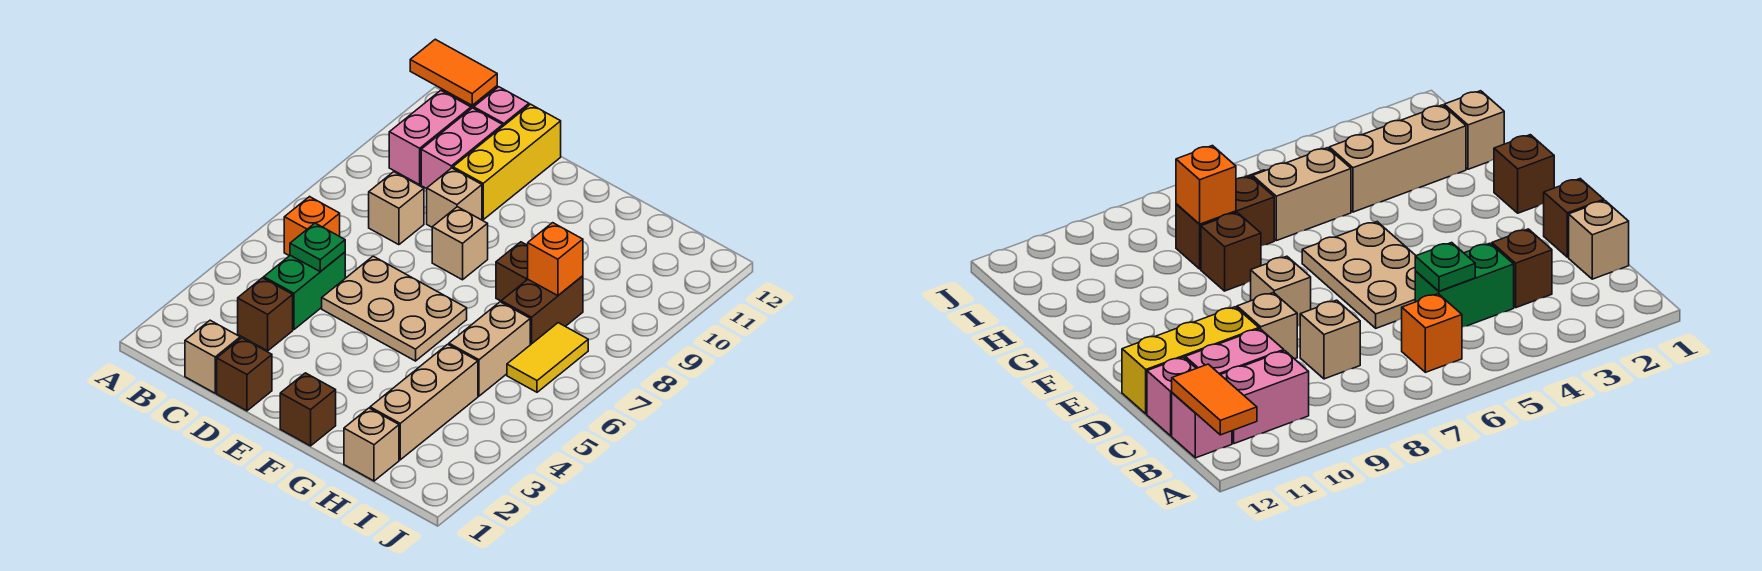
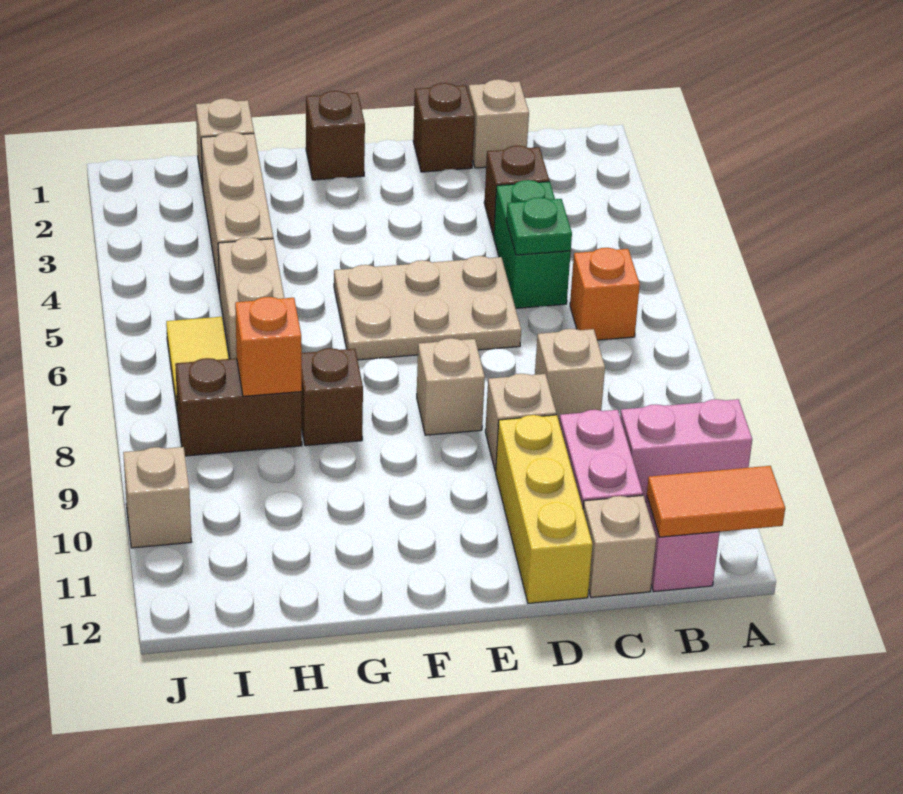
pink brick B10:B11 level 1 -> pink brick A10:B10 level 1
pink brick C12 level 1 -> tan brick C12 level 1
brown brick H7:H8 level 1 -> brown brick H8:I8 level 1
none -> tan brick J10 level 1

